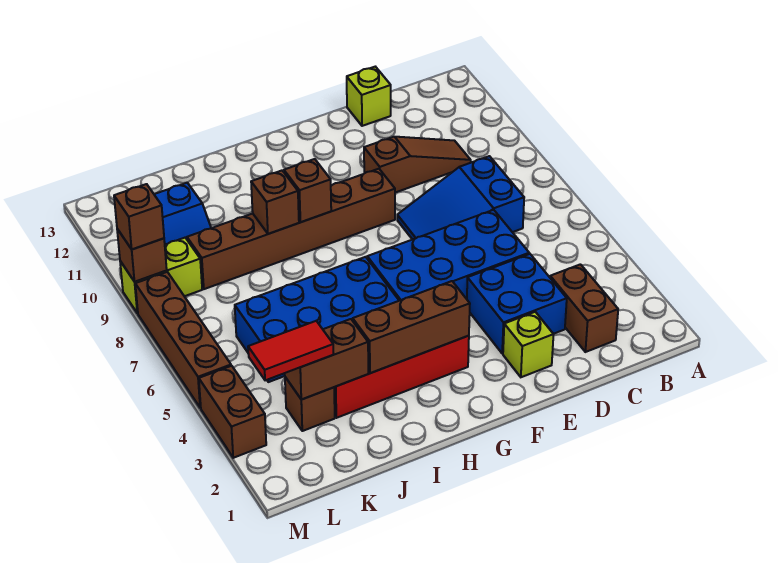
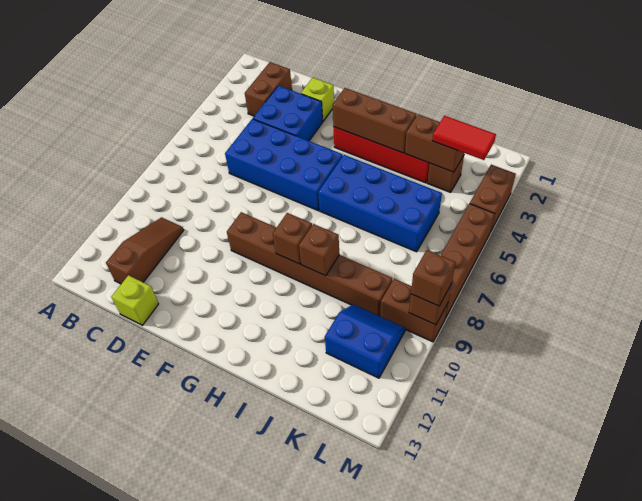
blue slope C7:E8 level 1 top C -> none
brown slope C10:E10 level 1 top E -> brown slope C10:C12 level 1 top 12
lime brick L9:M9 level 1 -> brown brick L9:M9 level 1

